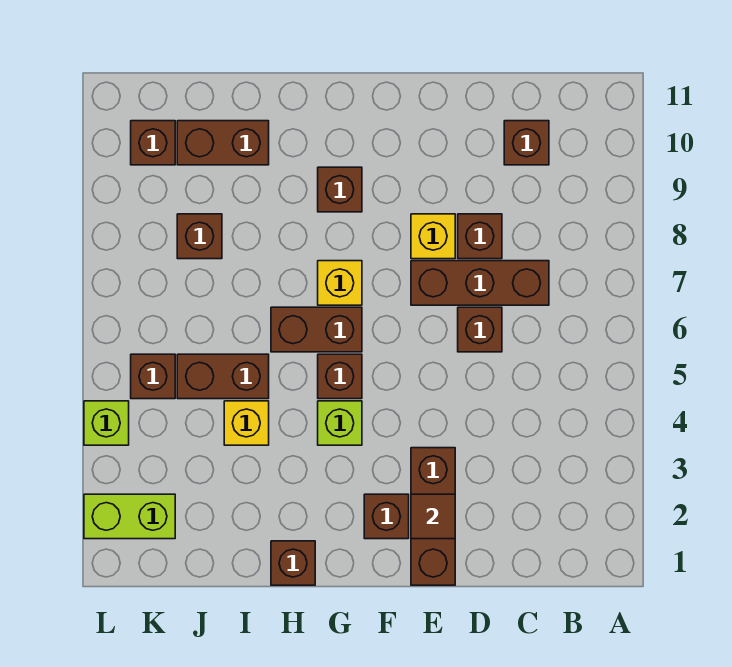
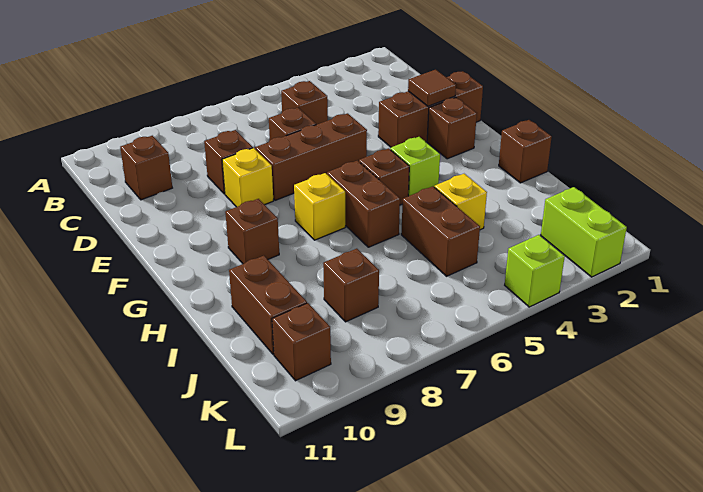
brown brick C7:E7 level 1 -> brown brick E5:E7 level 1
brown brick K5 level 1 -> brown brick C5 level 1

